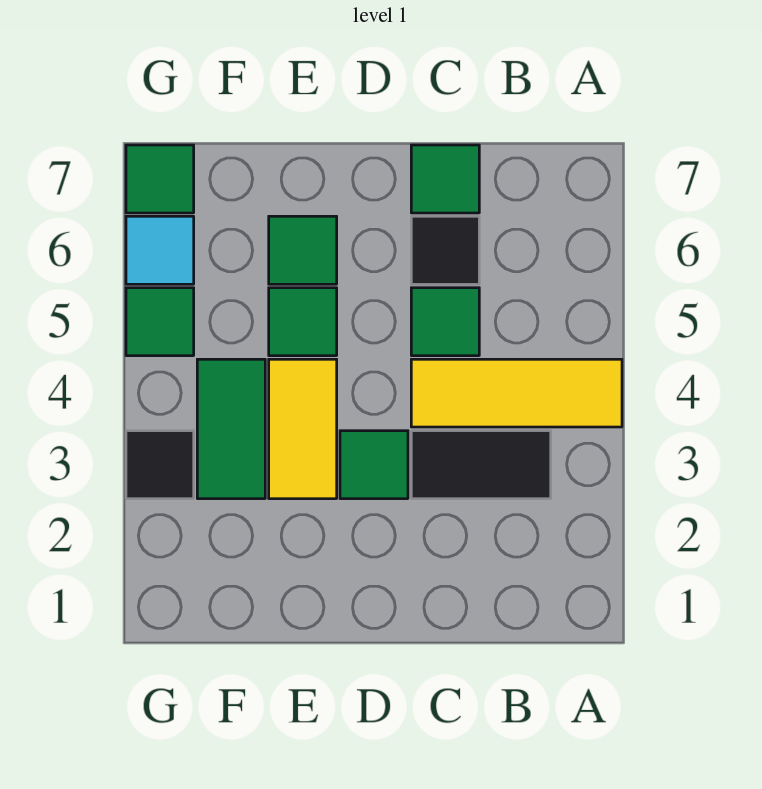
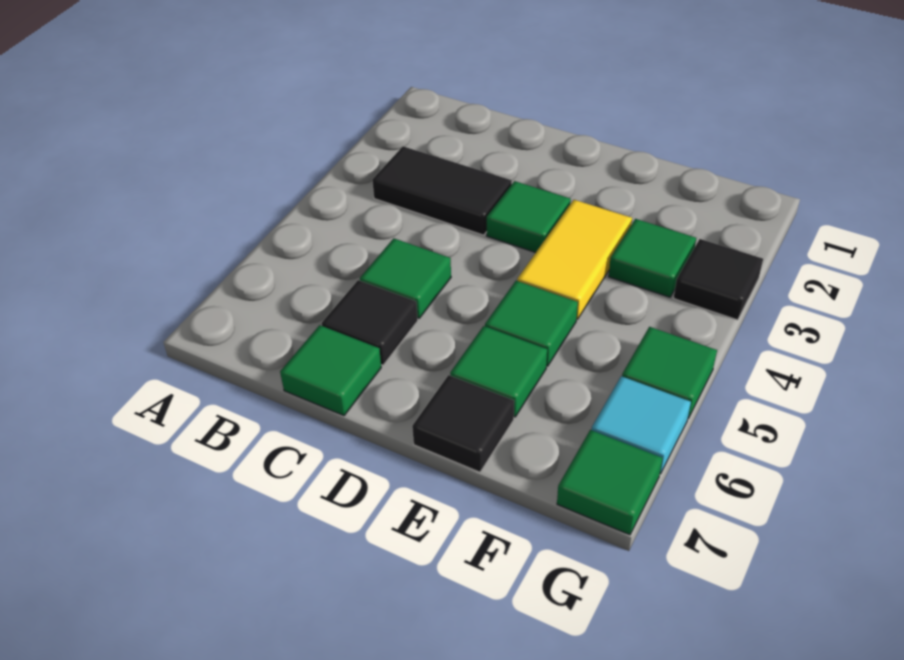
yellow tile A4:C4 level 1 -> none
none -> black tile E7 level 1
green tile F3:F4 level 1 -> green tile F3 level 1

